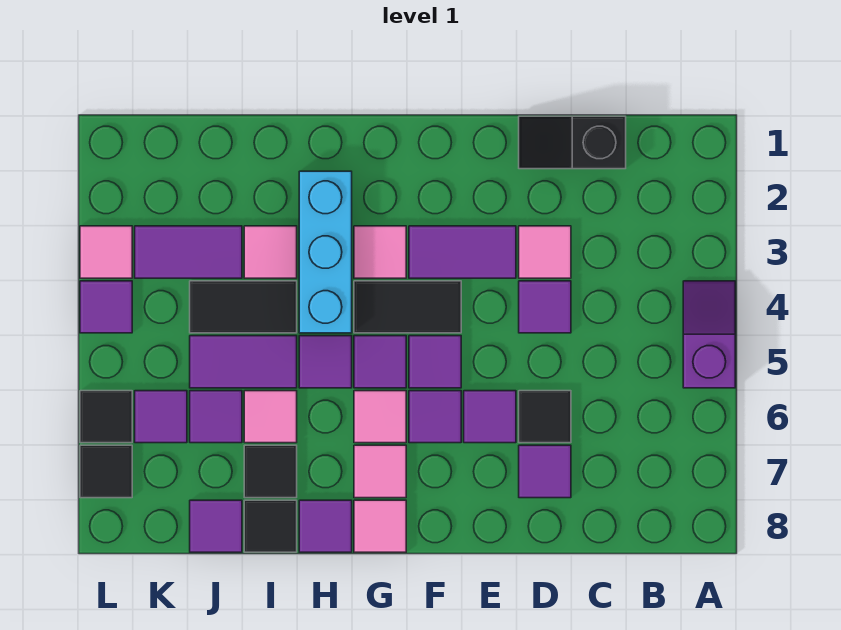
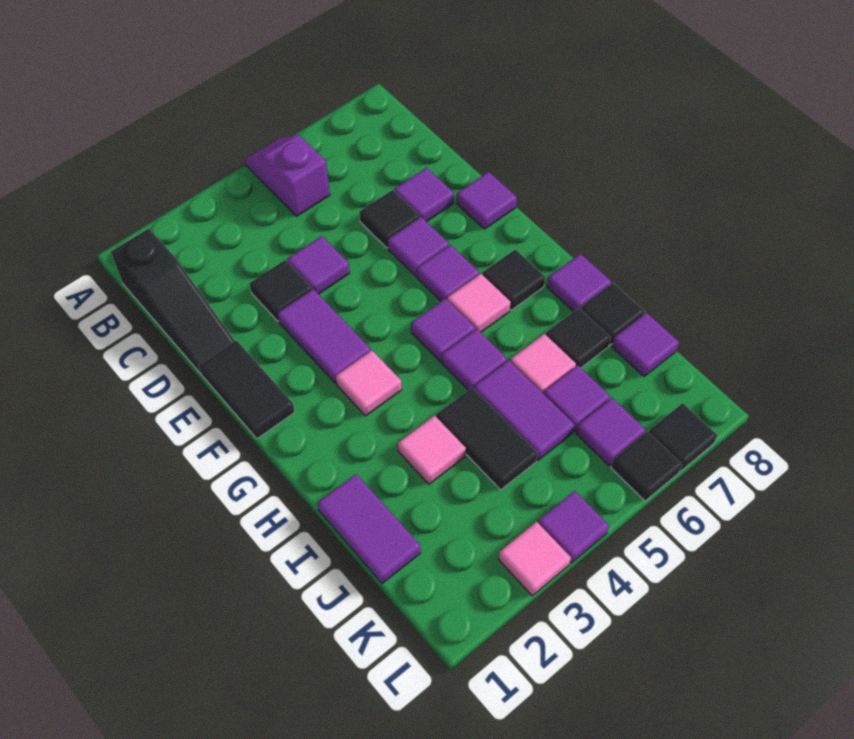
purple slope A4:A5 level 1 top 5 -> purple slope A5:B5 level 1 top B
black slope C1:D1 level 1 top C -> black slope B1:D1 level 1 top B
pink tile D3 level 1 -> black tile D3 level 1
black tile F4:G4 level 1 -> black tile E1:F1 level 1
purple tile F5 level 1 -> purple tile E8 level 1
pink tile G7 level 1 -> black tile G7 level 1
pink tile G8 level 1 -> none
cyan brick H2:H4 level 1 -> none
purple tile J3:K3 level 1 -> purple tile I1:J1 level 1

